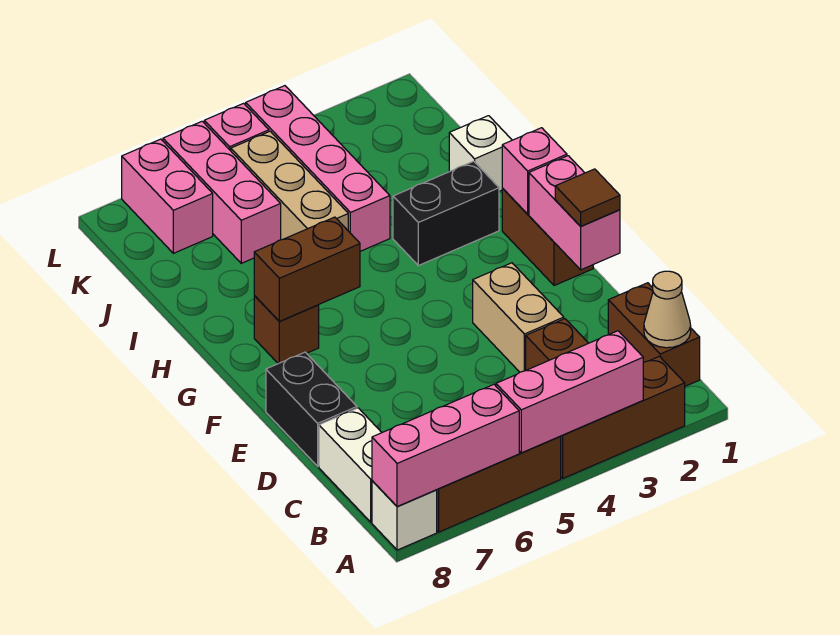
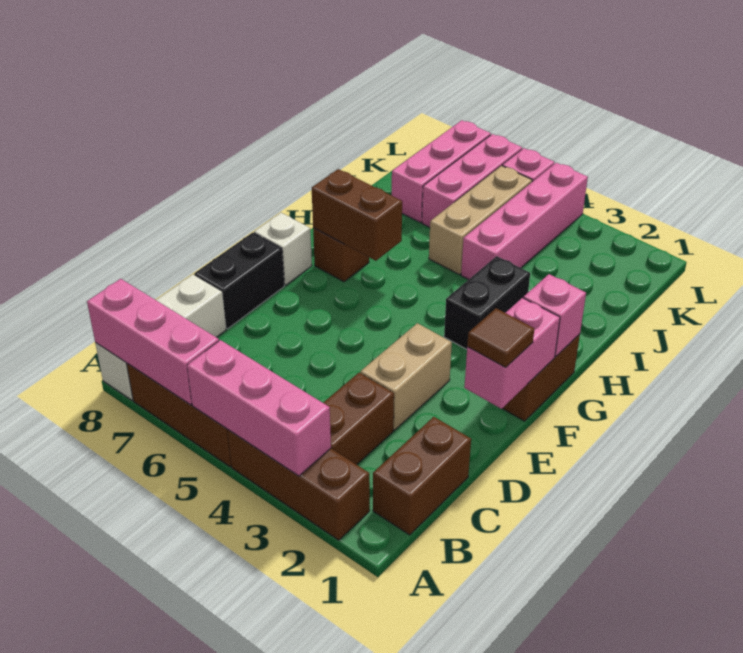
tan cone B1 level 2 -> none
black brick H2:H3 level 1 -> black brick G3:H3 level 1
white brick I1 level 1 -> white brick F8 level 1
pink brick K7:L7 level 1 -> pink brick J7:L7 level 1

